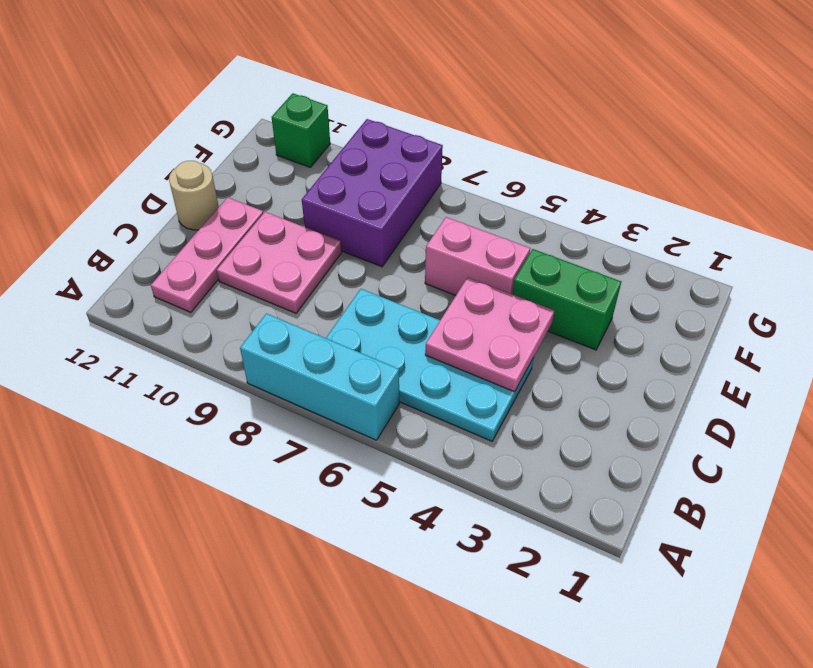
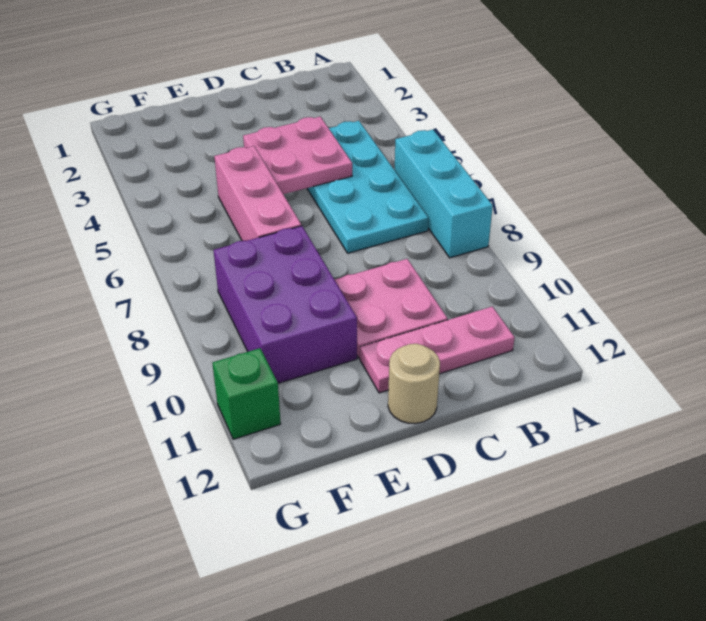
green brick E3:E4 level 1 -> none
pink brick E5:E6 level 1 -> pink brick E5:E7 level 1
purple brick E8:G9 level 1 -> purple brick E8:F10 level 1

